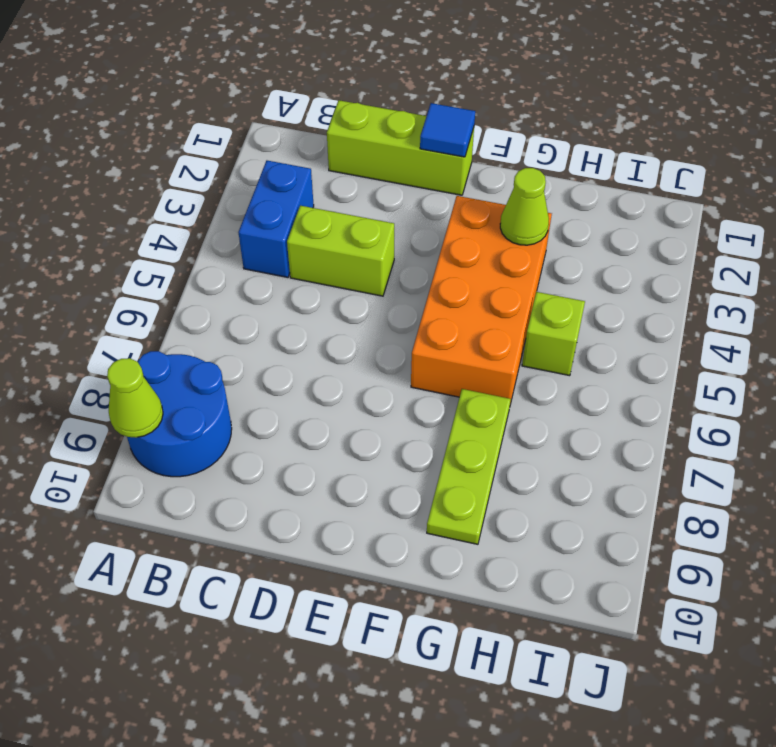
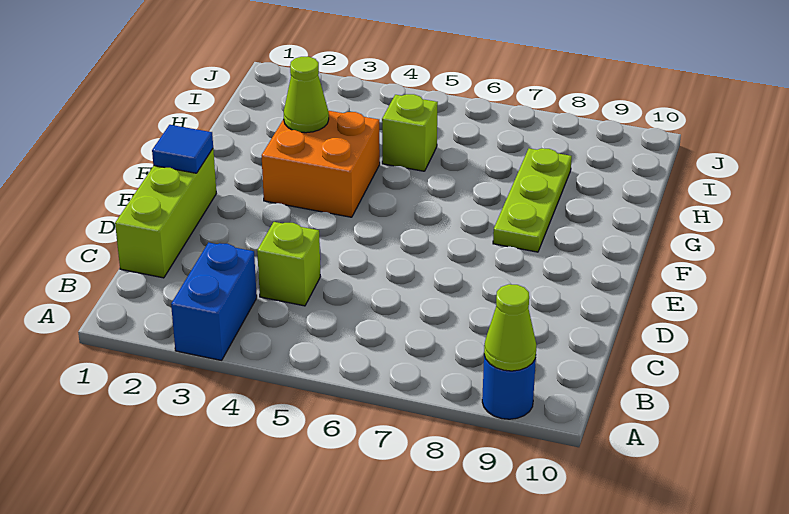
blue round brick A8:B9 level 1 -> blue round brick A9 level 1
blue brick B3:B4 level 1 -> blue brick A3:B3 level 1
lime brick C4:D4 level 1 -> lime brick C4 level 1
orange brick F3:G6 level 1 -> orange brick F3:G4 level 1
lime plate G7:G9 level 1 -> lime plate F8:H8 level 1

